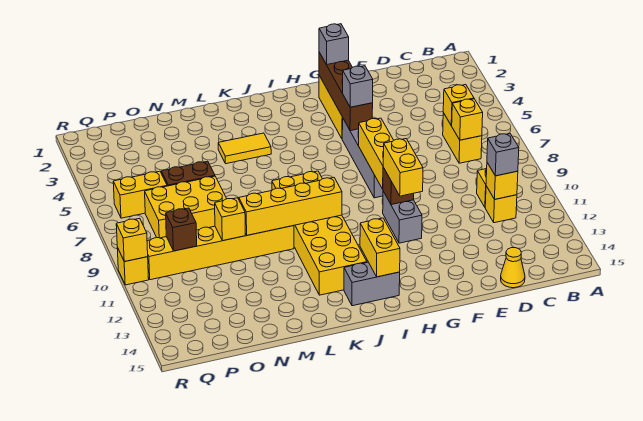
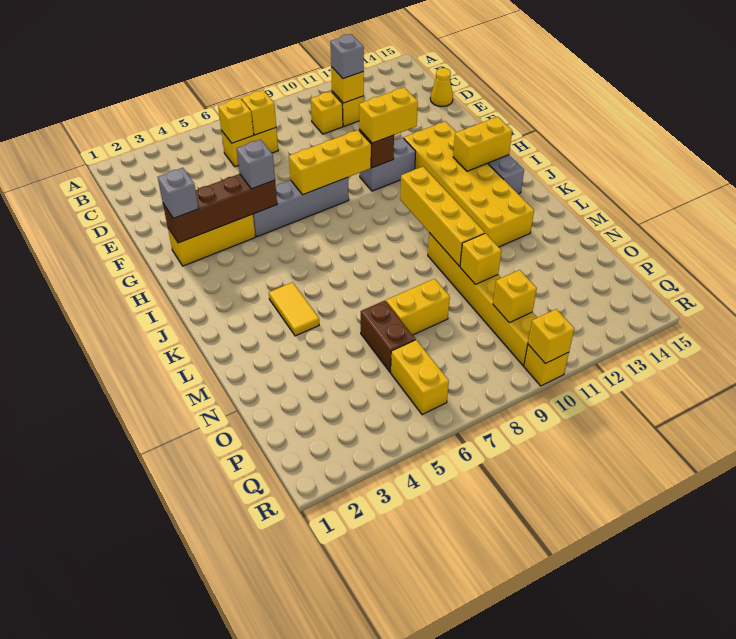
yellow brick J8:K13 level 1 -> yellow brick G12:L13 level 1
yellow brick N7:P8 level 1 -> yellow brick N7:N8 level 1
brown brick P10 level 2 -> yellow brick P10 level 2

